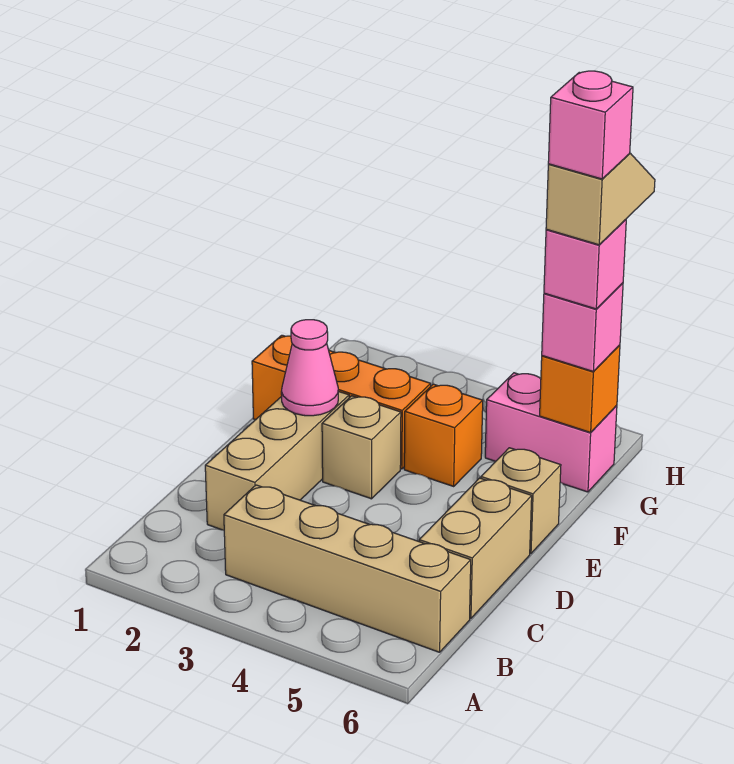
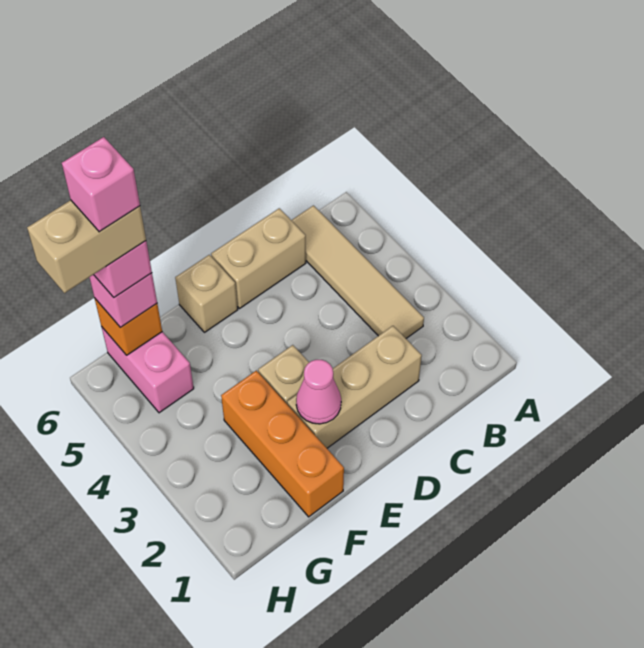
tan brick B3:B6 level 1 -> tan tile B3:B6 level 1
orange brick F4 level 1 -> none
tan slope G6:H6 level 5 top G -> tan brick G6:H6 level 5

